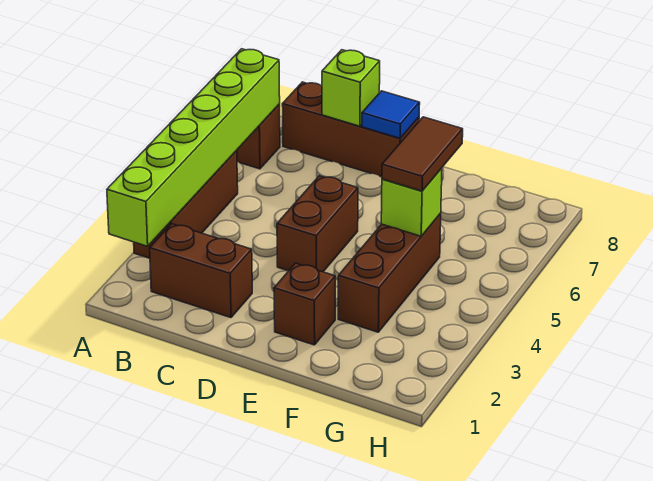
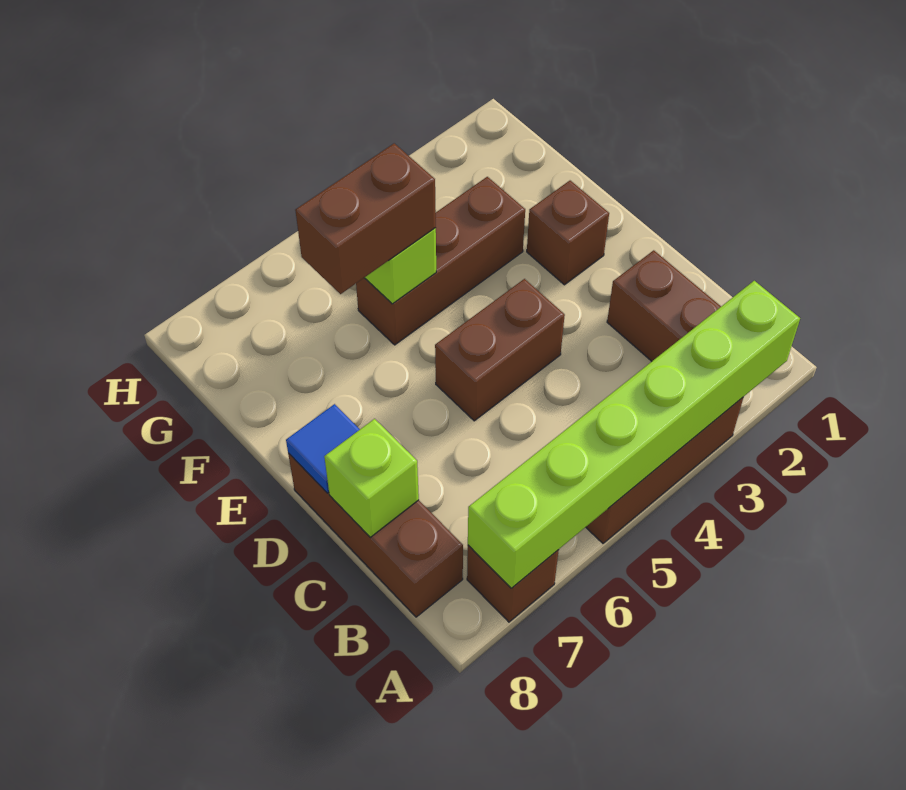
brown tile F5:F6 level 3 -> brown brick F5:F6 level 3

